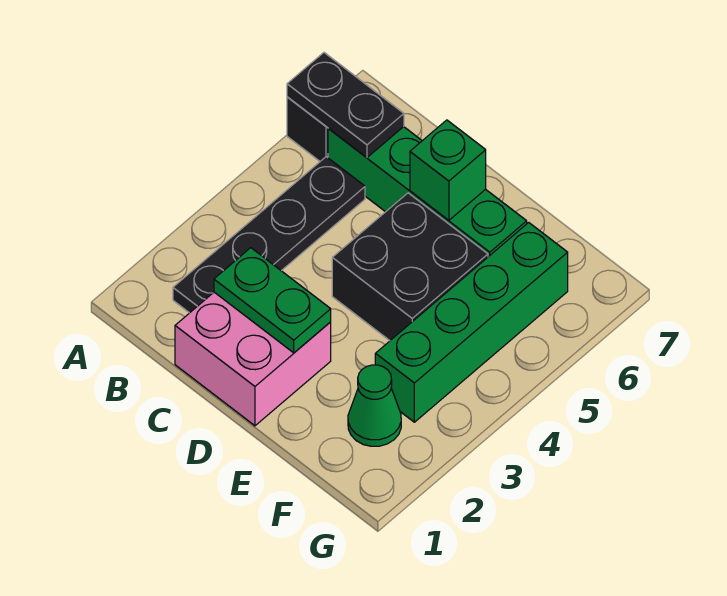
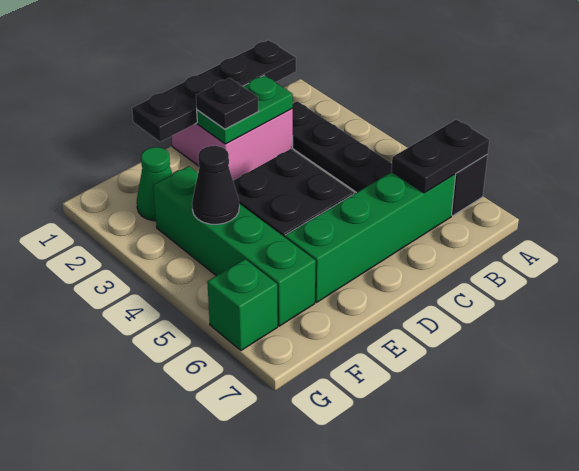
none -> black plate B1:E1 level 2
none -> black plate D2 level 3
green brick D6 level 2 -> green brick G6 level 1
none -> black cone F4 level 2

